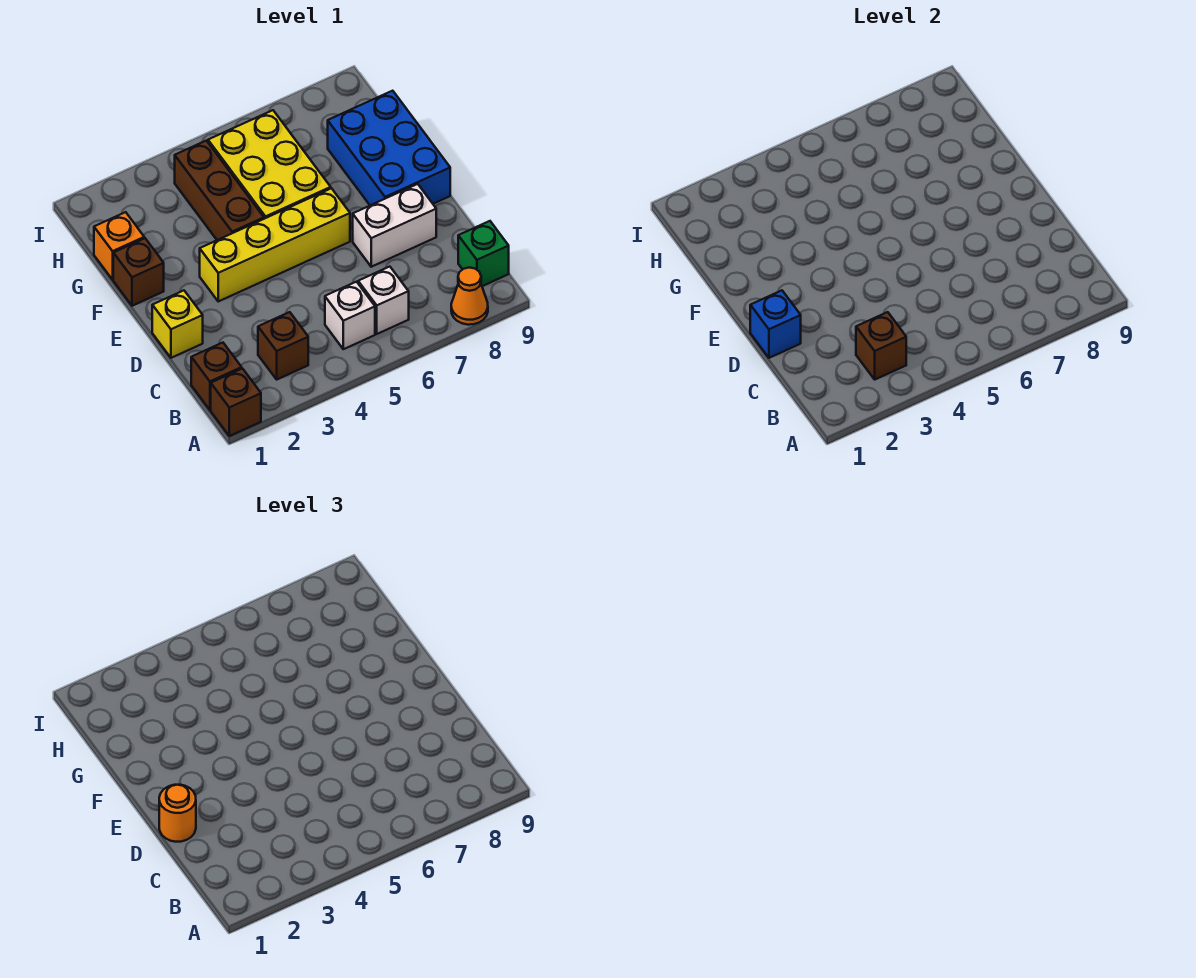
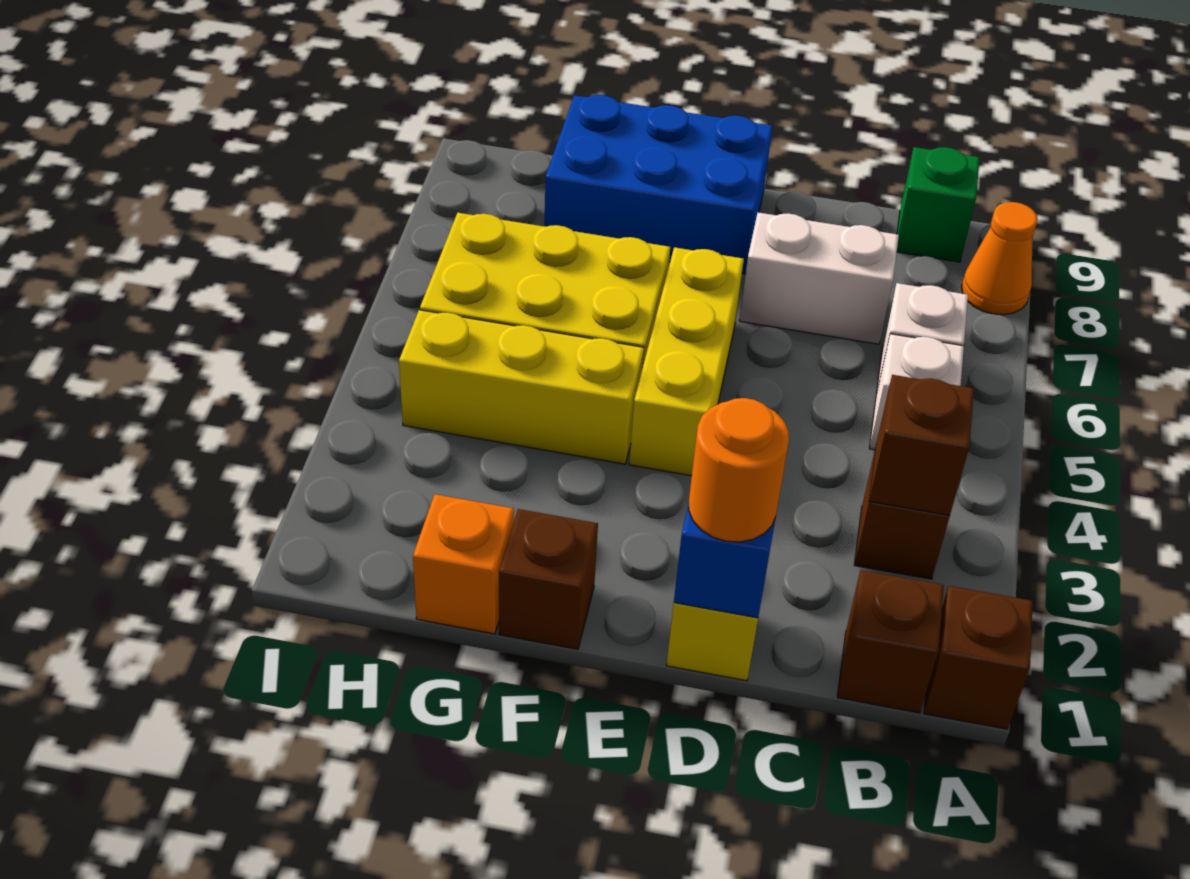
white brick D7:D8 level 1 -> white brick C7:D7 level 1
yellow brick E3:E6 level 1 -> yellow brick E4:E6 level 1
brown brick F4:H4 level 1 -> yellow brick F4:H4 level 1

